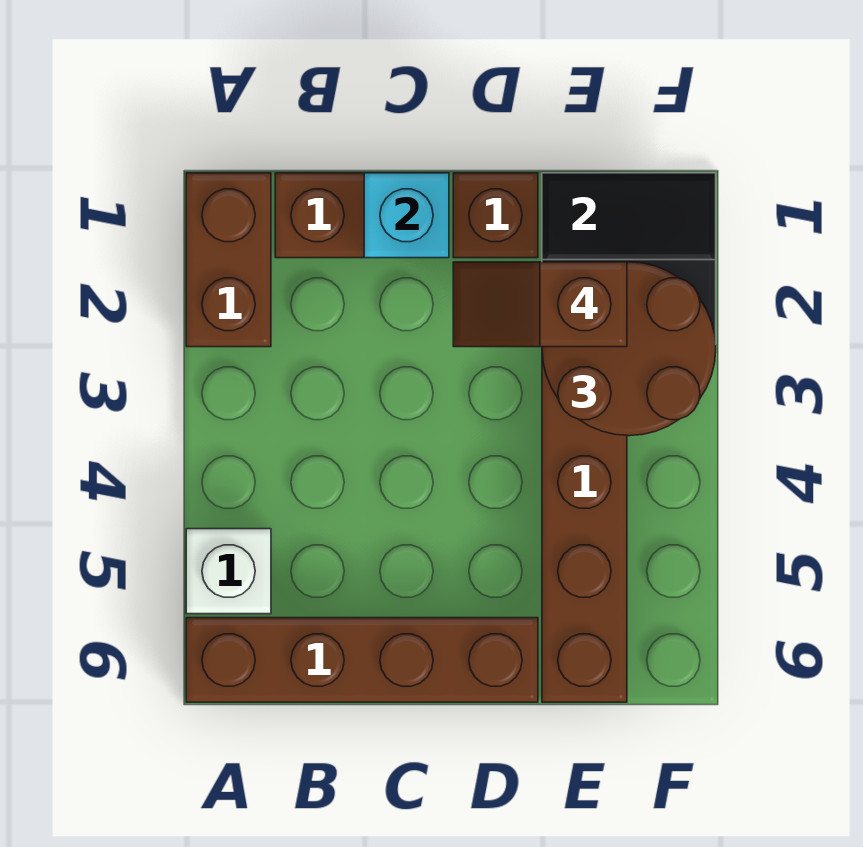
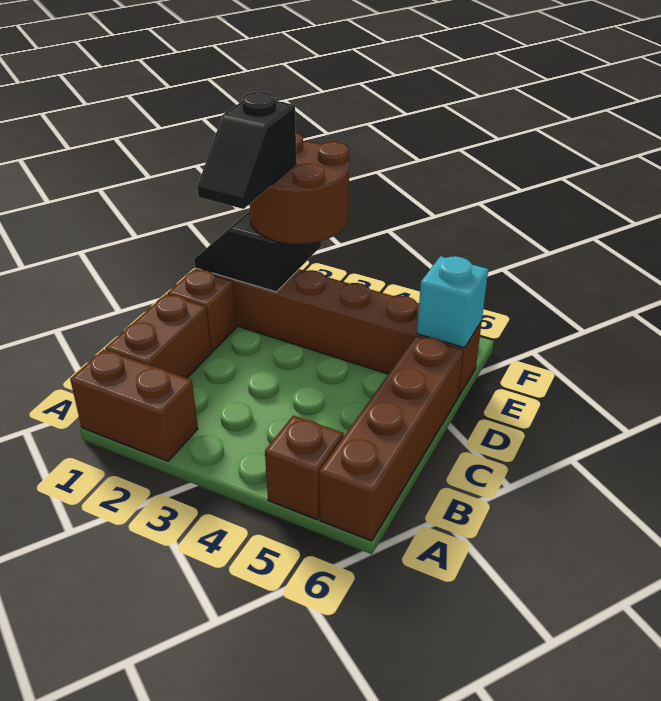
white brick A5 level 1 -> brown brick A5 level 1
cyan brick C1 level 2 -> cyan brick E6 level 2
brown slope D2:E2 level 4 top E -> black slope D2:E2 level 4 top E

